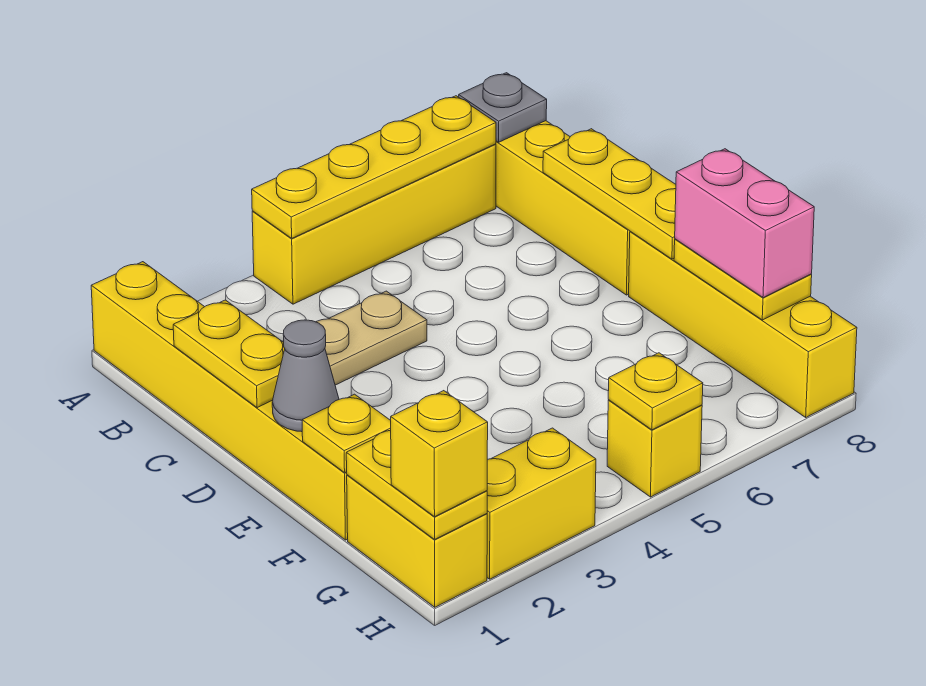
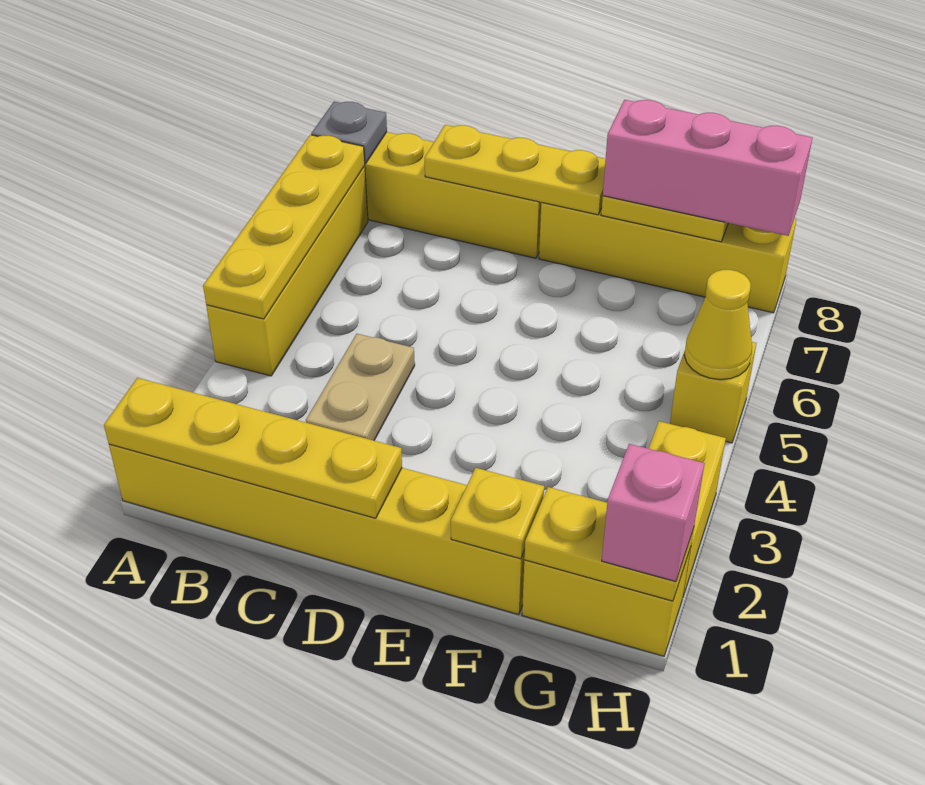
yellow plate C1:D1 level 2 -> yellow plate A1:D1 level 2
grey cone E1 level 2 -> none
pink brick F8:G8 level 3 -> pink brick F8:H8 level 3
yellow brick H1 level 3 -> pink brick H1 level 3
yellow plate H5 level 2 -> yellow cone H5 level 2

